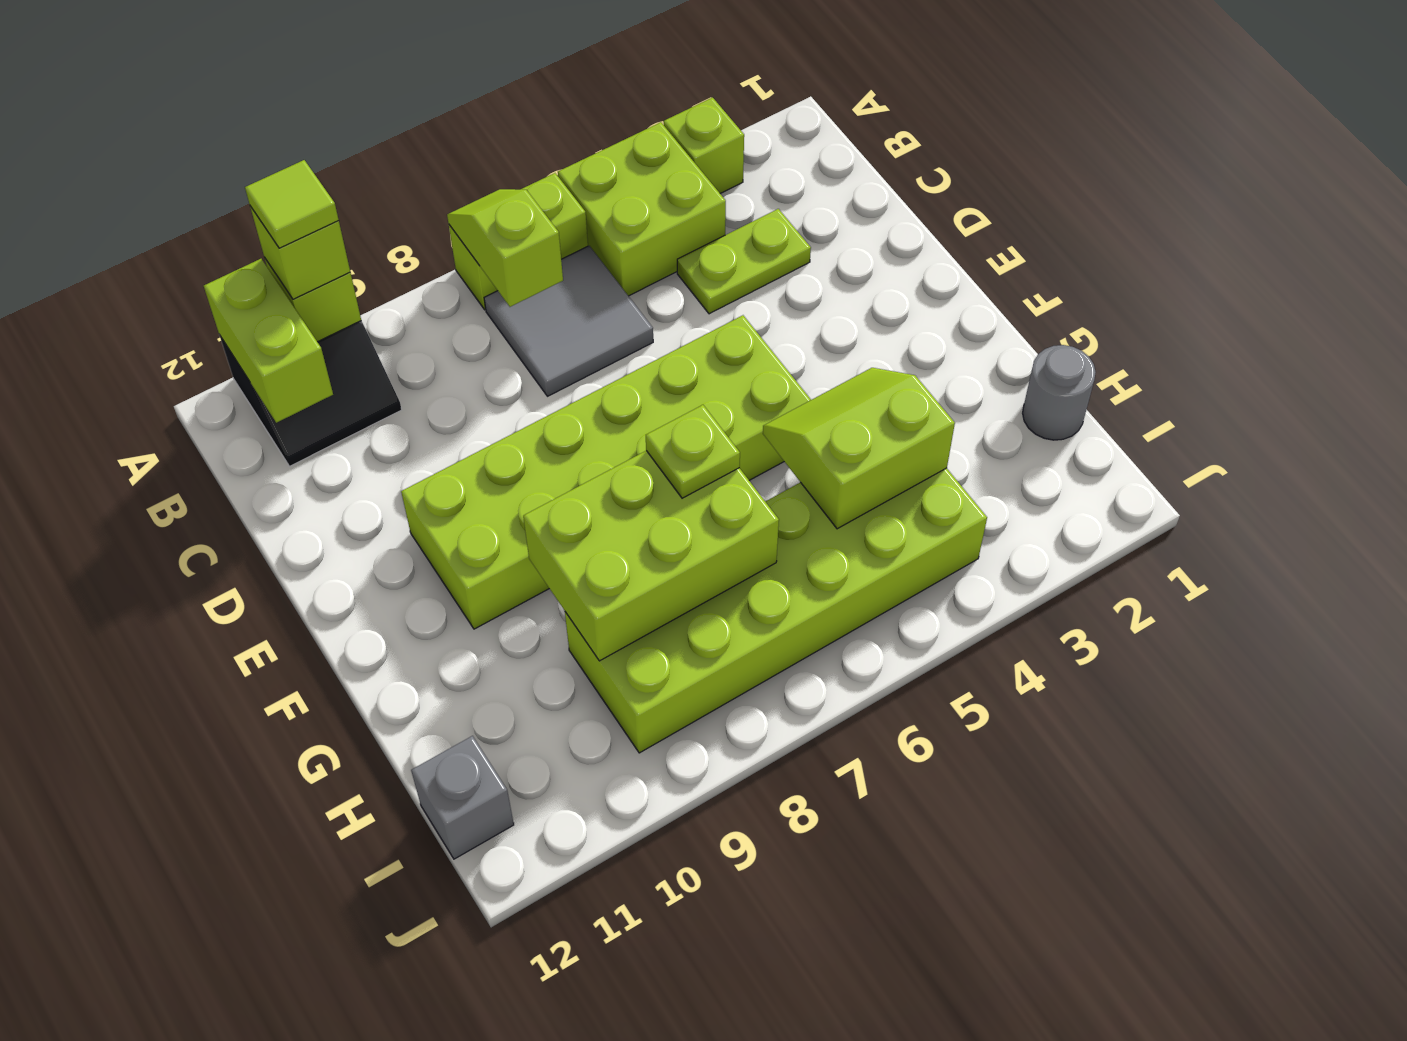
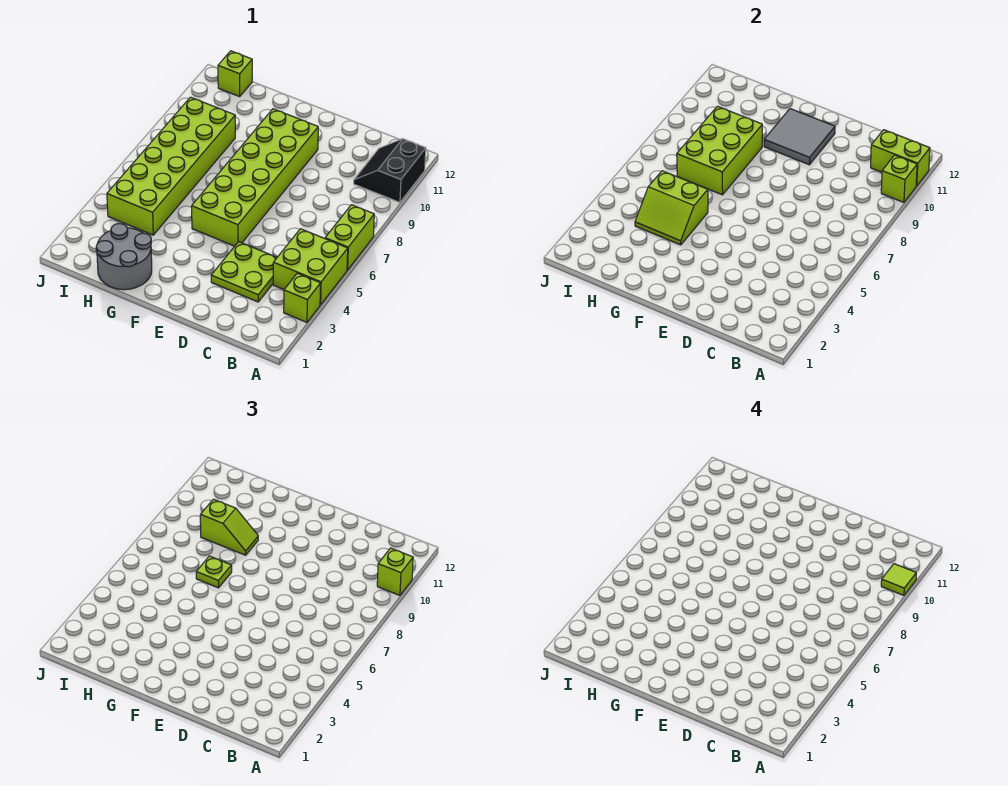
lime slope A7:B7 level 2 top B -> lime slope G9:H9 level 3 top H
grey tile B6:C7 level 1 -> grey tile E10:F11 level 2
lime plate C3:C4 level 1 -> lime plate C3:D4 level 1
lime slope G4:H5 level 2 top H -> lime slope G4:H5 level 2 top 5
grey round brick H1 level 1 -> grey round brick G1:H2 level 1
grey brick I12 level 1 -> lime brick I12 level 1

